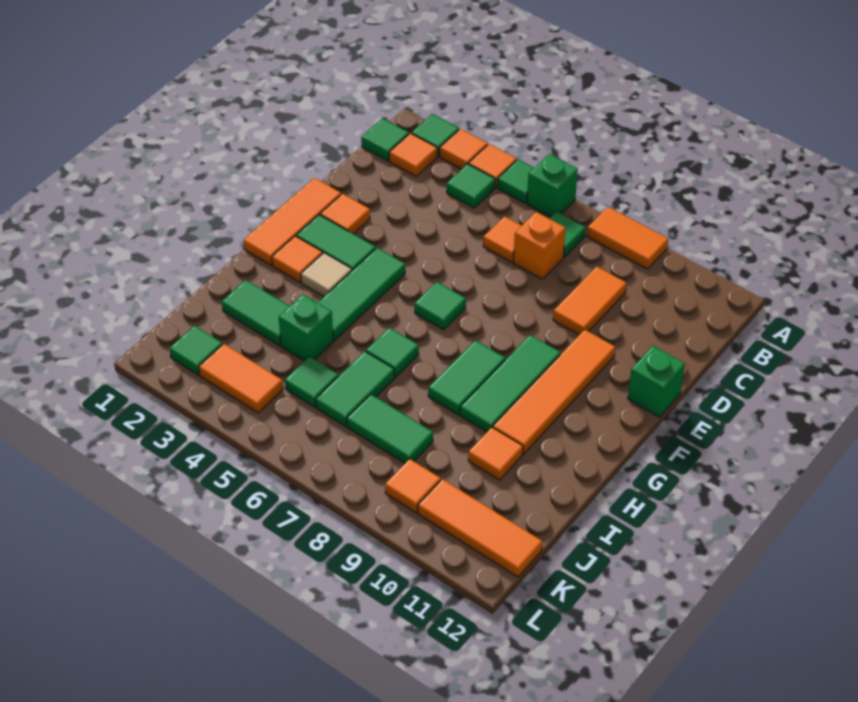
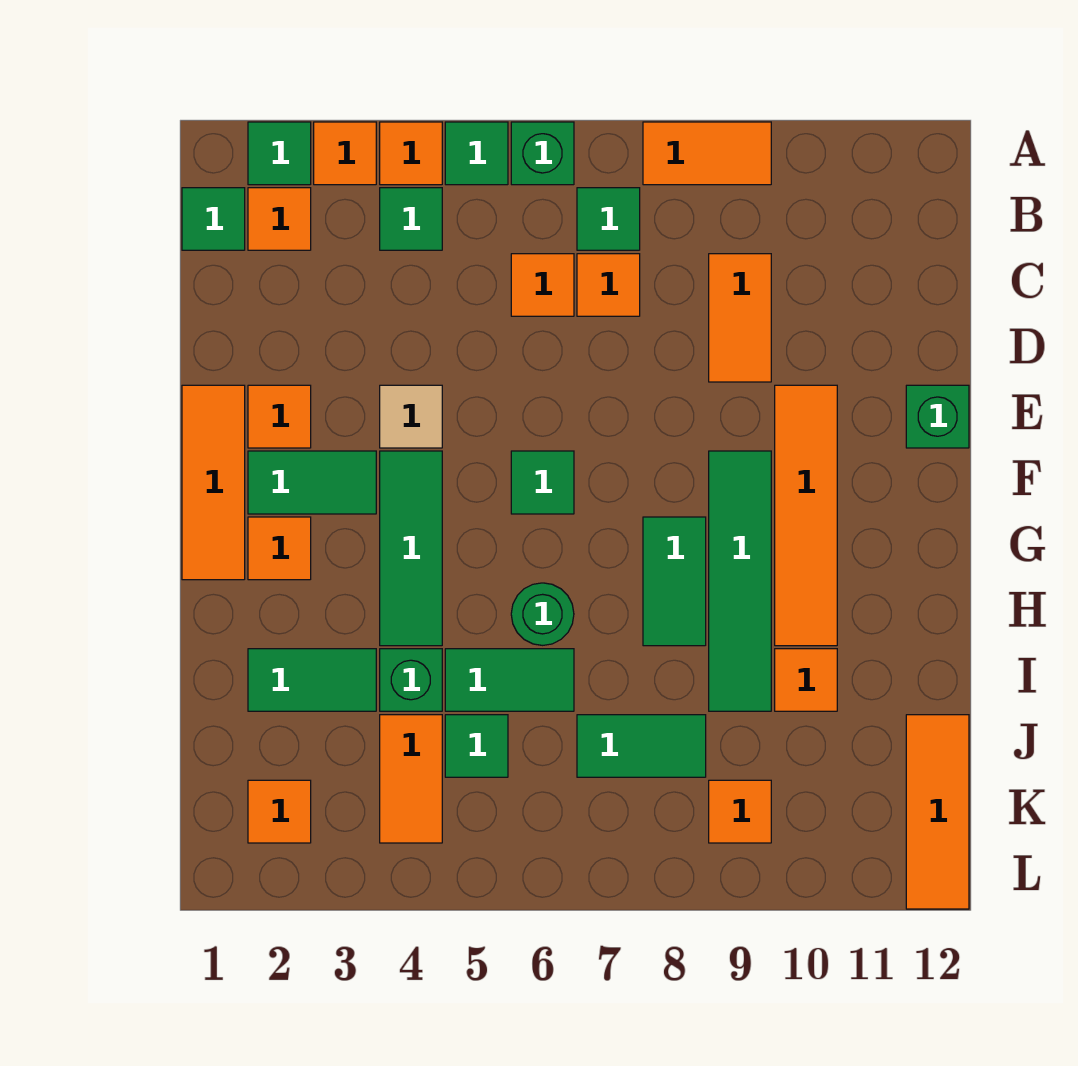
orange brick C7 level 1 -> orange tile C7 level 1
green tile F9:H9 level 1 -> green tile F9:I9 level 1
tan tile G3 level 1 -> tan tile E4 level 1
green tile H6 level 1 -> green round brick H6 level 1
green tile I6:J6 level 1 -> green tile I5:I6 level 1
green tile K2 level 1 -> orange tile K2 level 1
orange tile K3:K4 level 1 -> orange tile J4:K4 level 1
orange tile K10:K12 level 1 -> orange tile J12:L12 level 1

